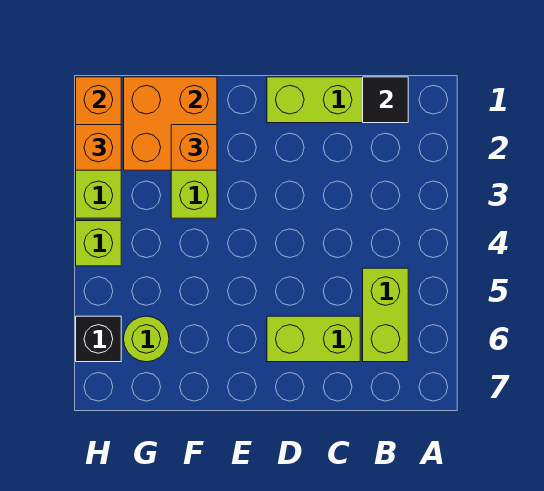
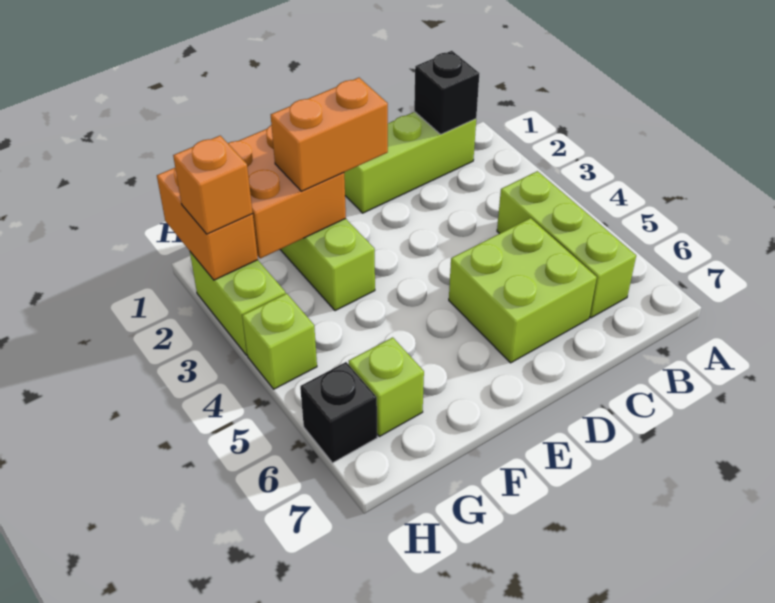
black tile B1 level 2 -> black brick B1 level 2
lime brick B5:B6 level 1 -> lime brick B4:B6 level 1
lime brick C6:D6 level 1 -> lime brick C5:D6 level 1
orange brick F2 level 3 -> orange brick E2:F2 level 3
lime round brick G6 level 1 -> lime brick G6 level 1

